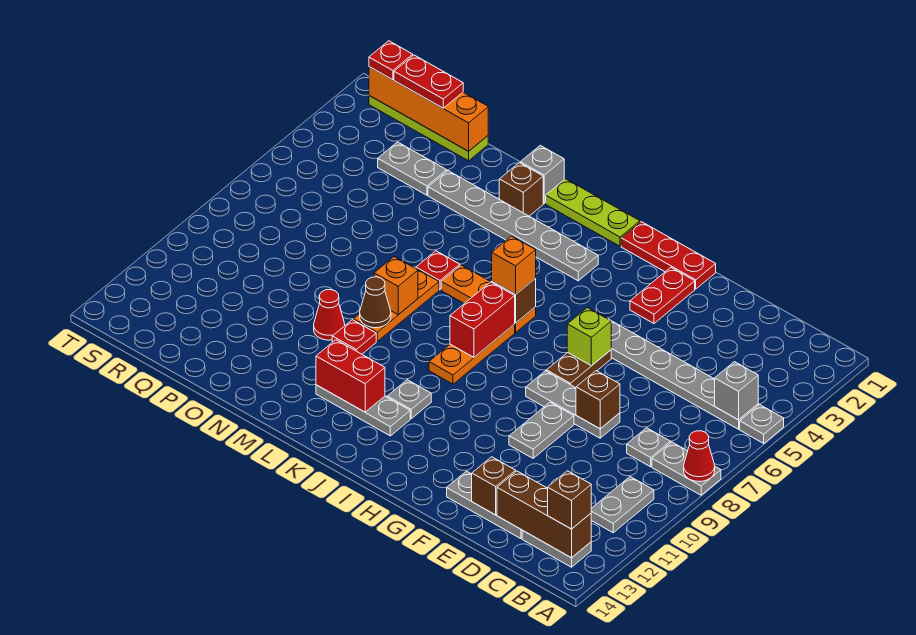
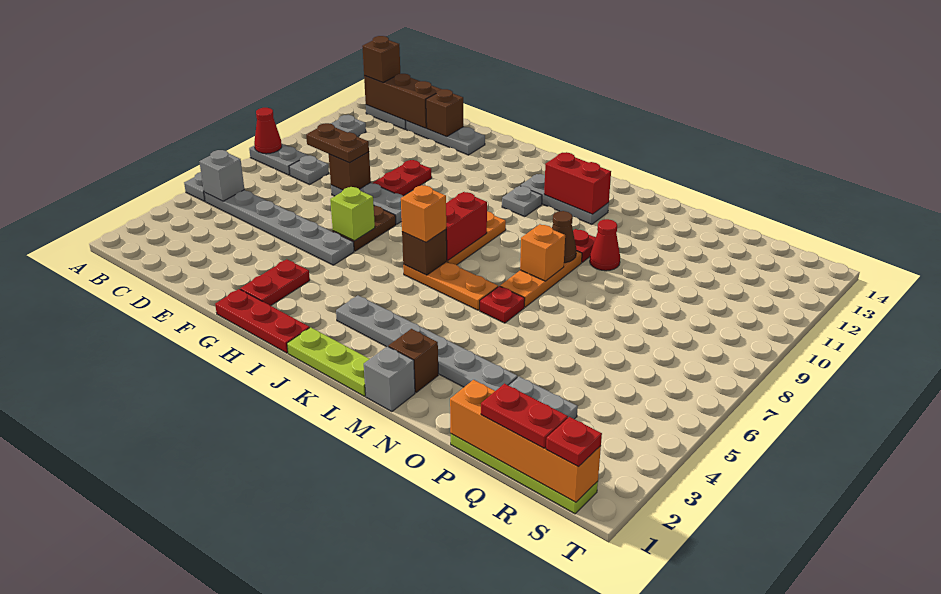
none -> brown plate D8:E8 level 3
grey plate F9:F10 level 1 -> red plate F9:F10 level 1

